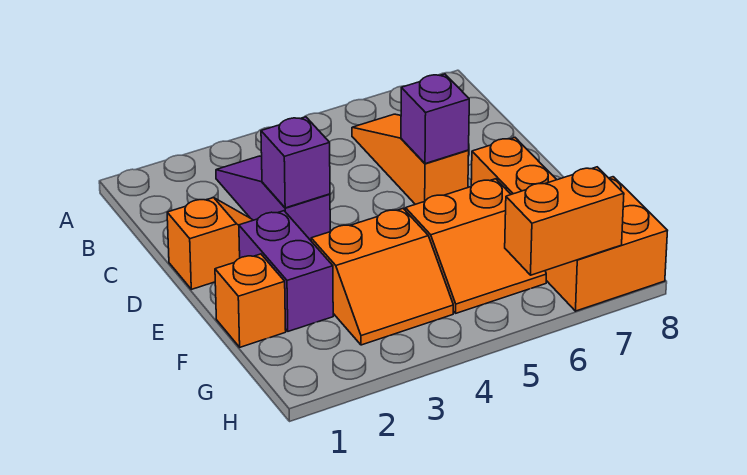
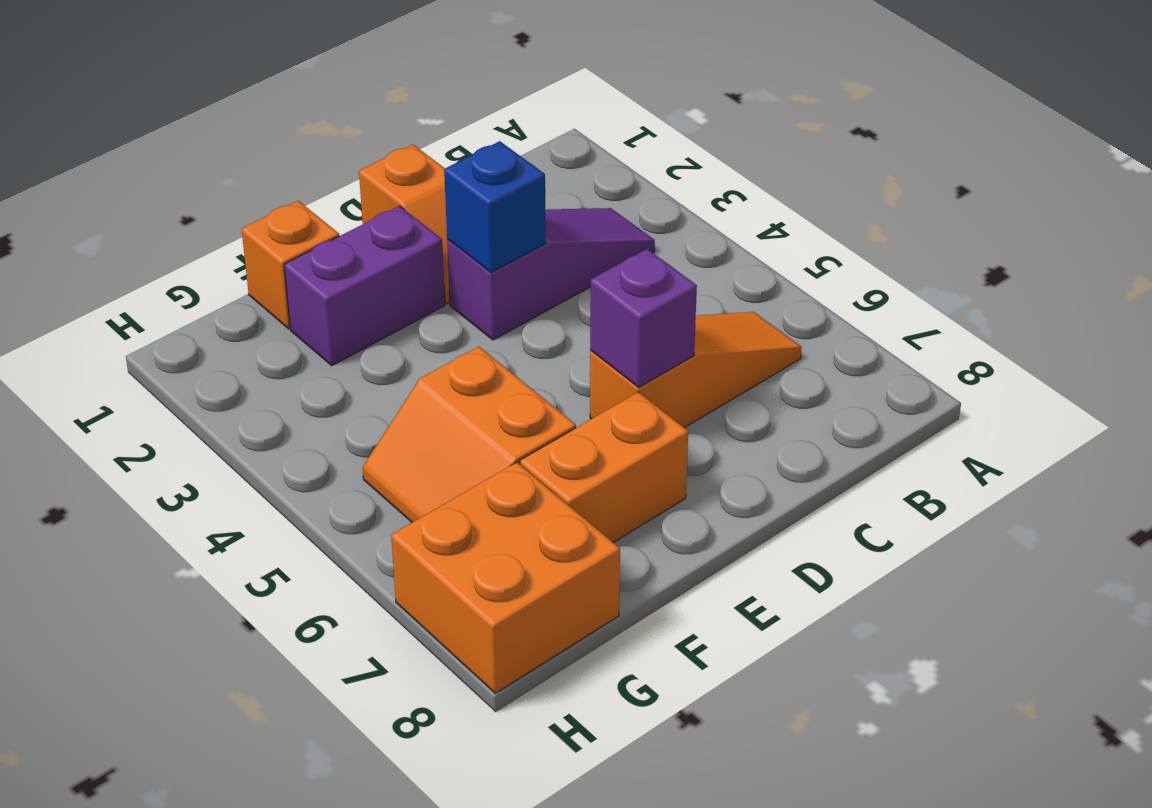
purple brick D3 level 2 -> blue brick D3 level 2
orange slope F3:G4 level 1 top F -> none
orange brick H6:H7 level 2 -> none

